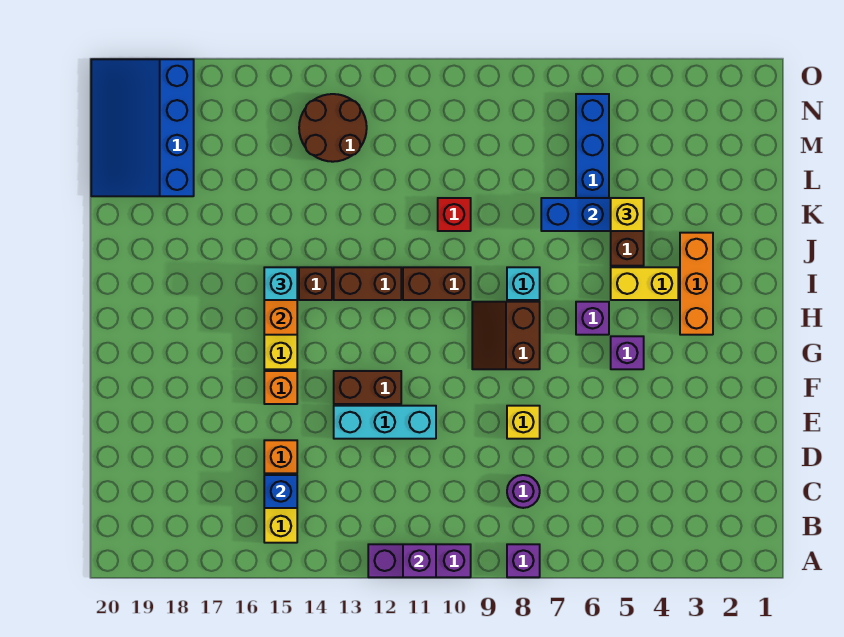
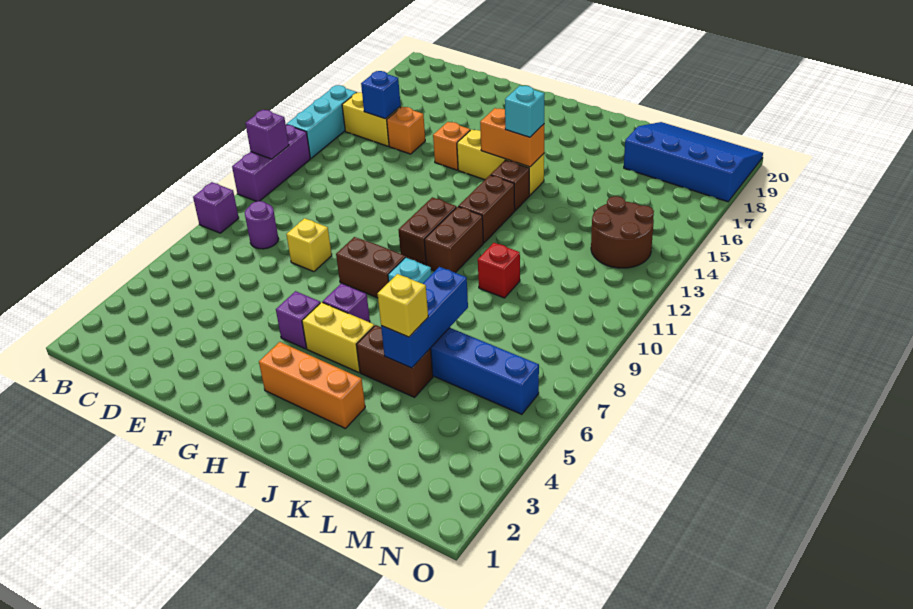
cyan brick E11:E13 level 1 -> cyan brick A13:A15 level 1
brown brick F12:F13 level 1 -> brown brick H10:H11 level 1
yellow brick I4:I5 level 1 -> yellow brick H5:I5 level 1

